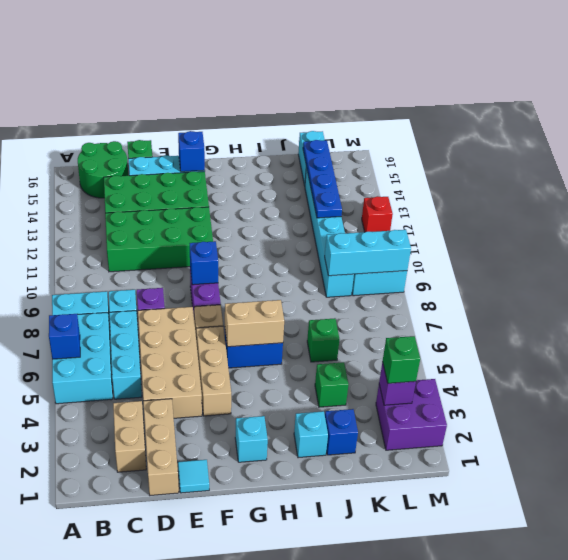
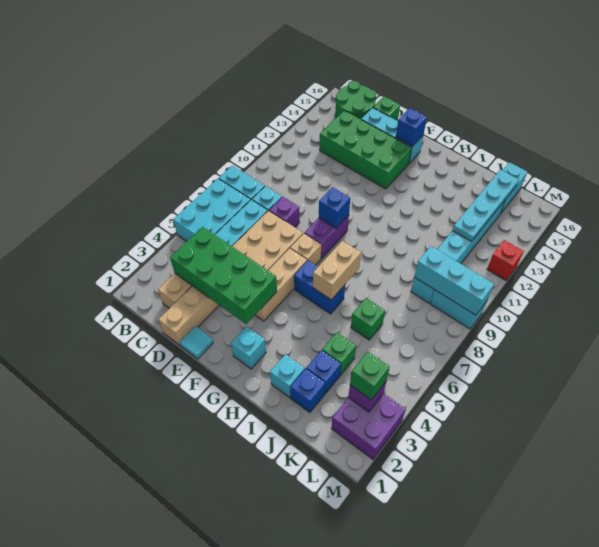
blue brick A6 level 2 -> blue brick J3 level 1
green brick C11:F12 level 1 -> green brick C3:F4 level 2
tan brick G6:H6 level 2 -> tan brick H6:H7 level 2
blue plate K12:K15 level 2 -> cyan plate K12:K15 level 2

